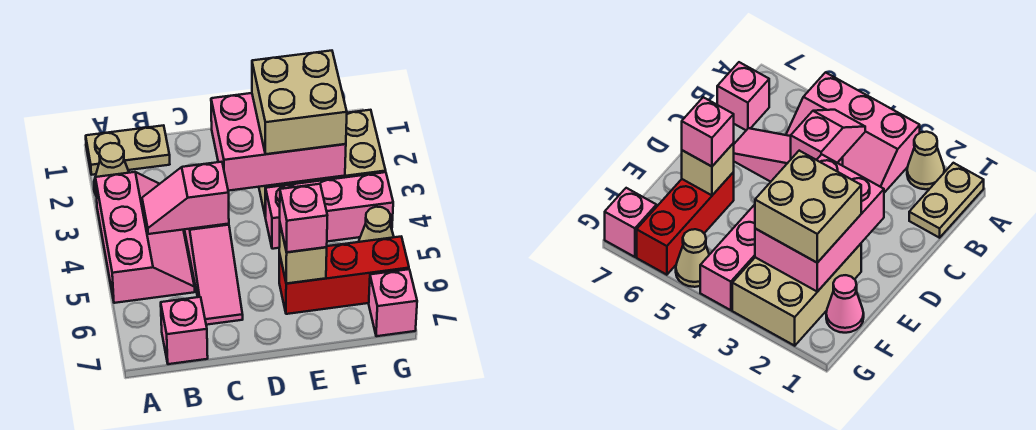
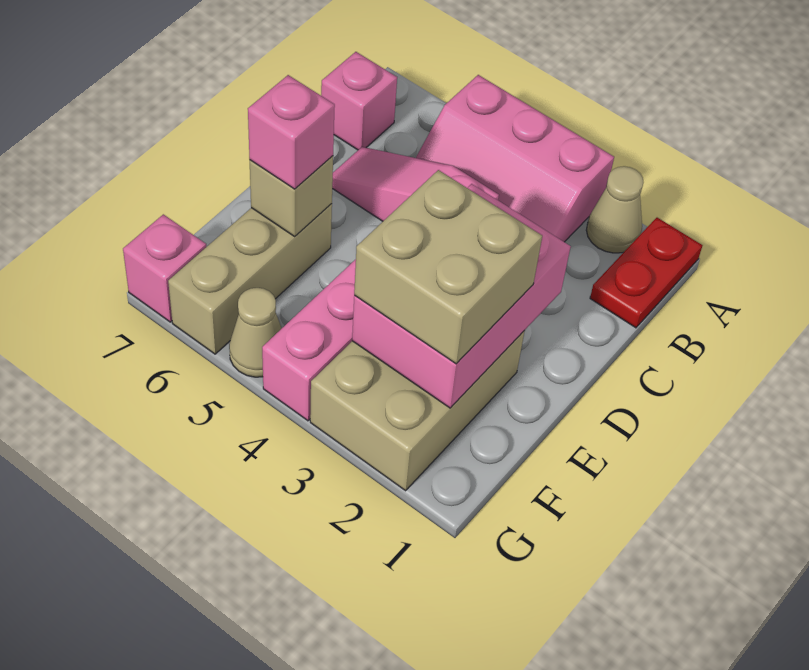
tan plate A1:B1 level 1 -> red plate A1:B1 level 1
pink slope B4:C4 level 2 top C -> none
red brick E6:G6 level 1 -> tan brick E6:G6 level 1
pink cone F1 level 1 -> none

